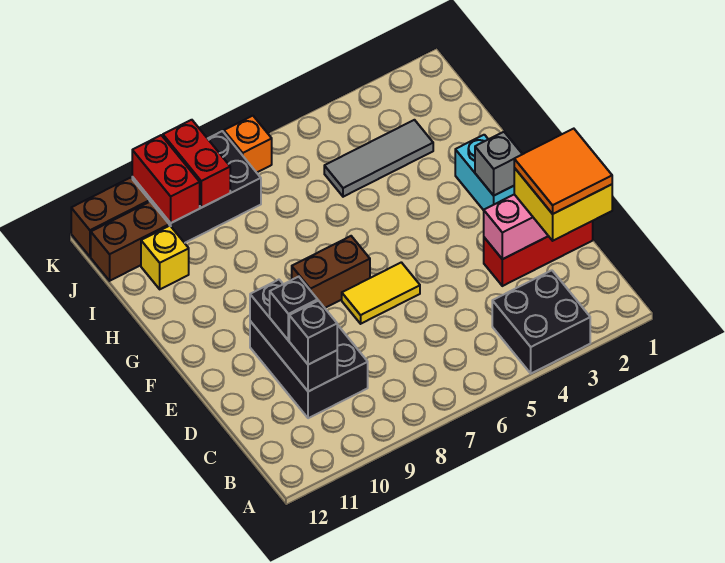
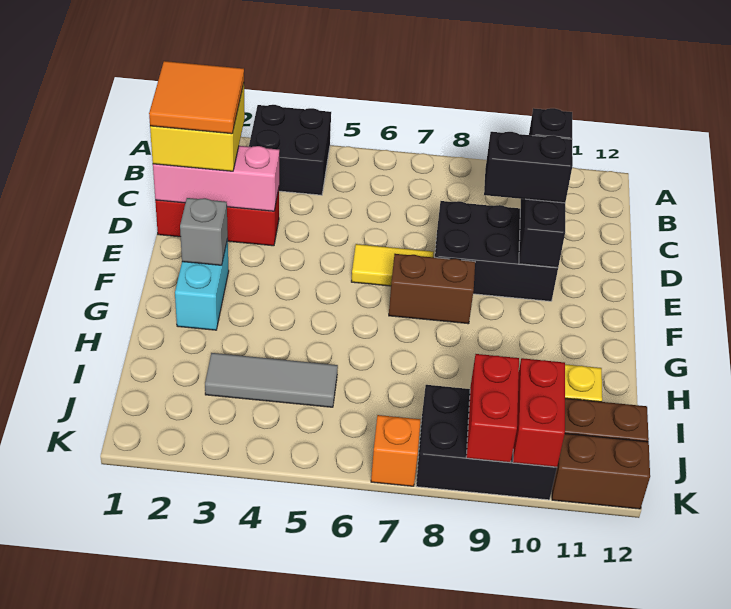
black brick C9:E10 level 1 -> black brick D8:E10 level 1
black brick D10 level 3 -> black brick D9:D10 level 3

